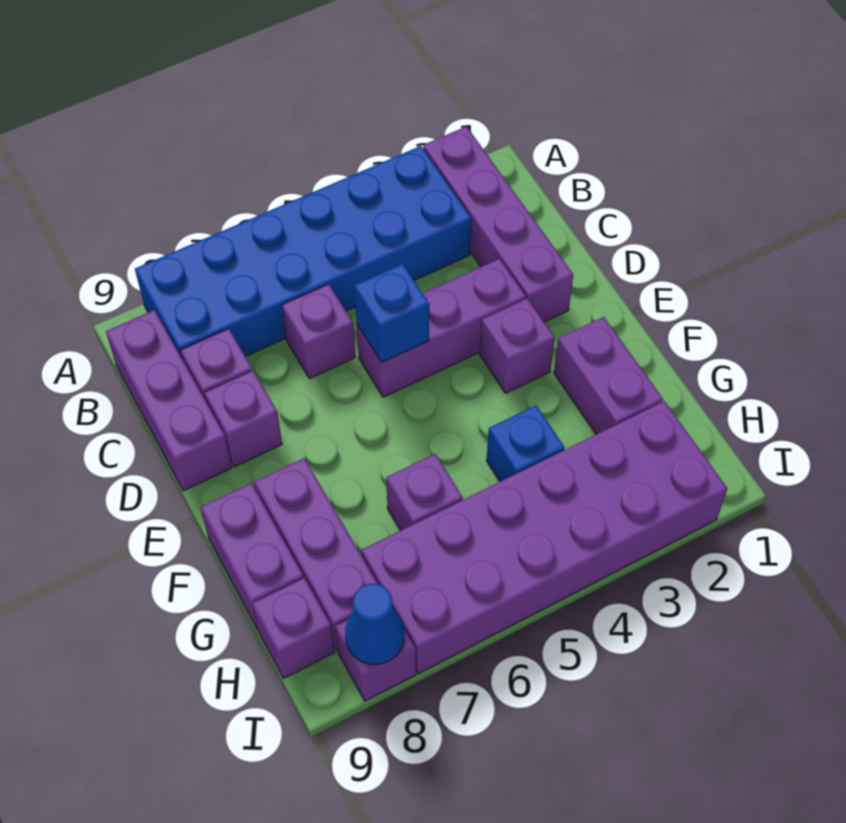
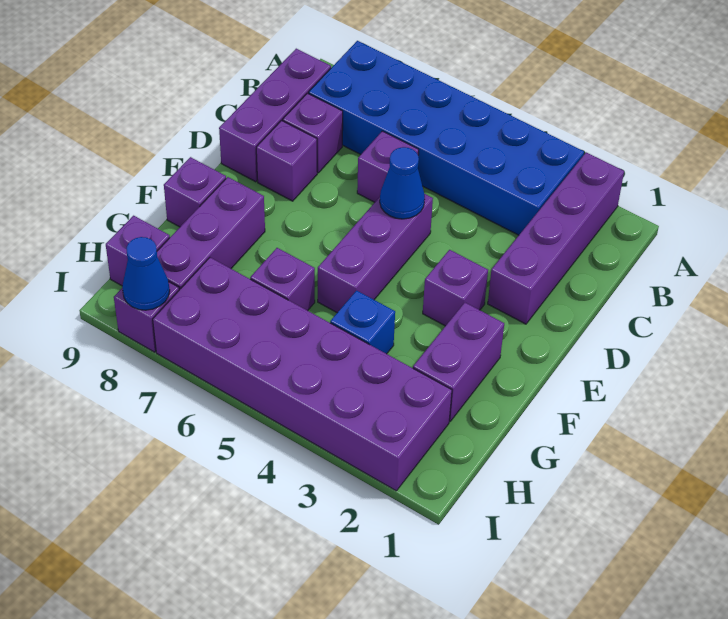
purple brick D3:D5 level 1 -> purple brick D5:F5 level 1
blue brick D5 level 2 -> blue cone D5 level 2
purple brick F9:G9 level 1 -> purple brick F9 level 1

